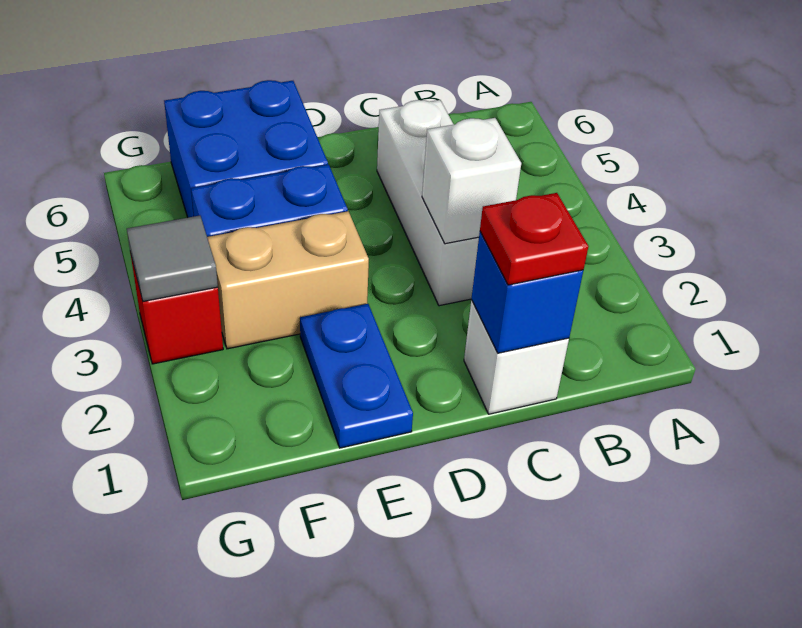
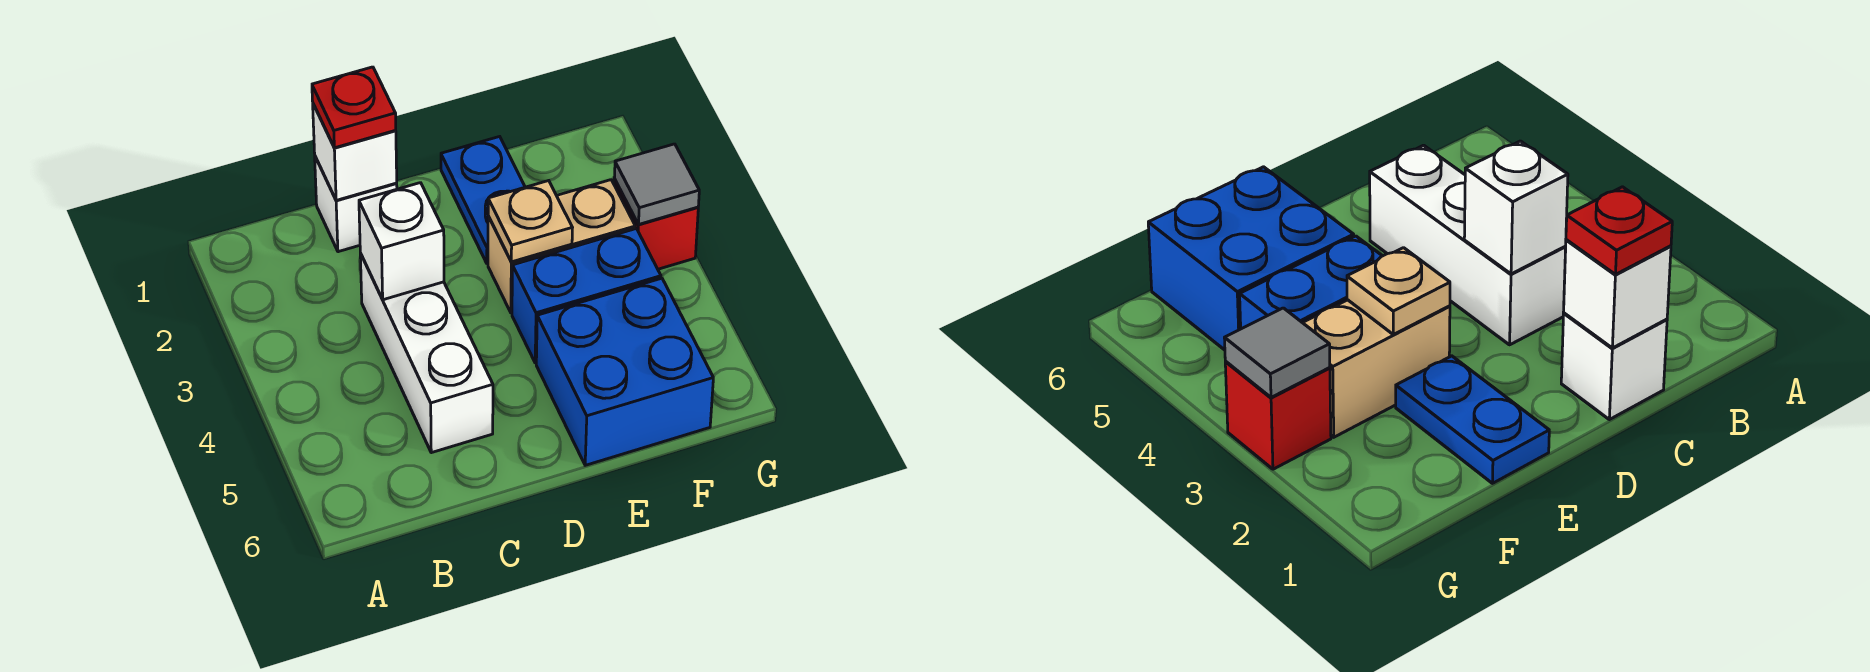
blue brick C1 level 2 -> white brick C1 level 2
none -> tan plate E3 level 2

